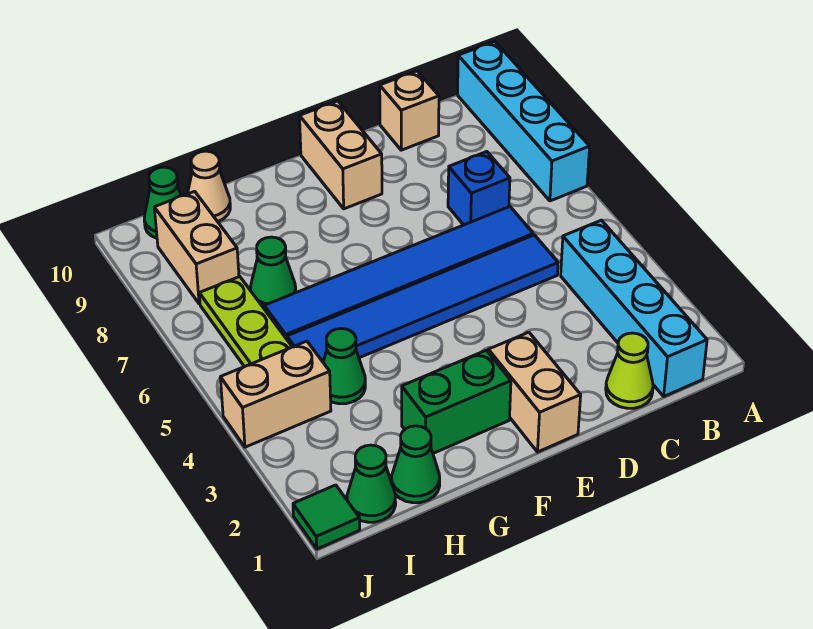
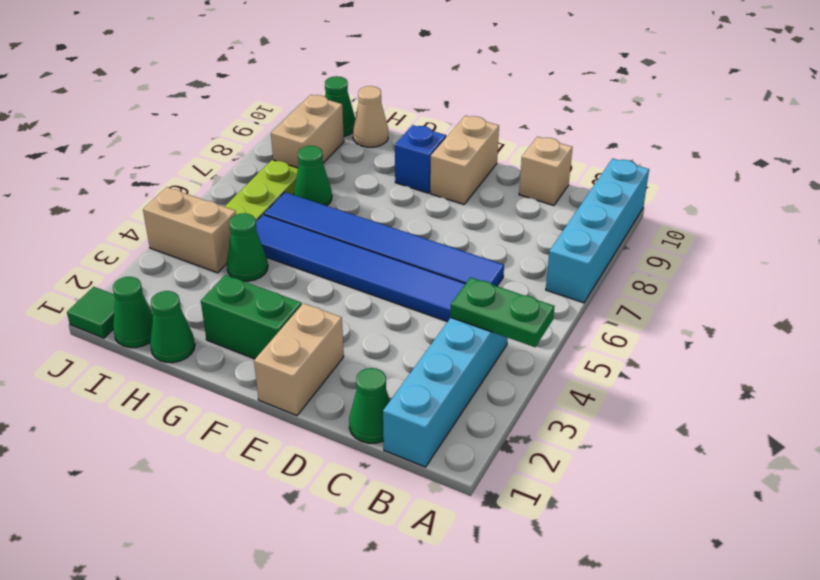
none -> green plate A4:B4 level 2
lime cone C1 level 1 -> green cone C1 level 1
blue brick C7 level 1 -> blue brick F9 level 1

